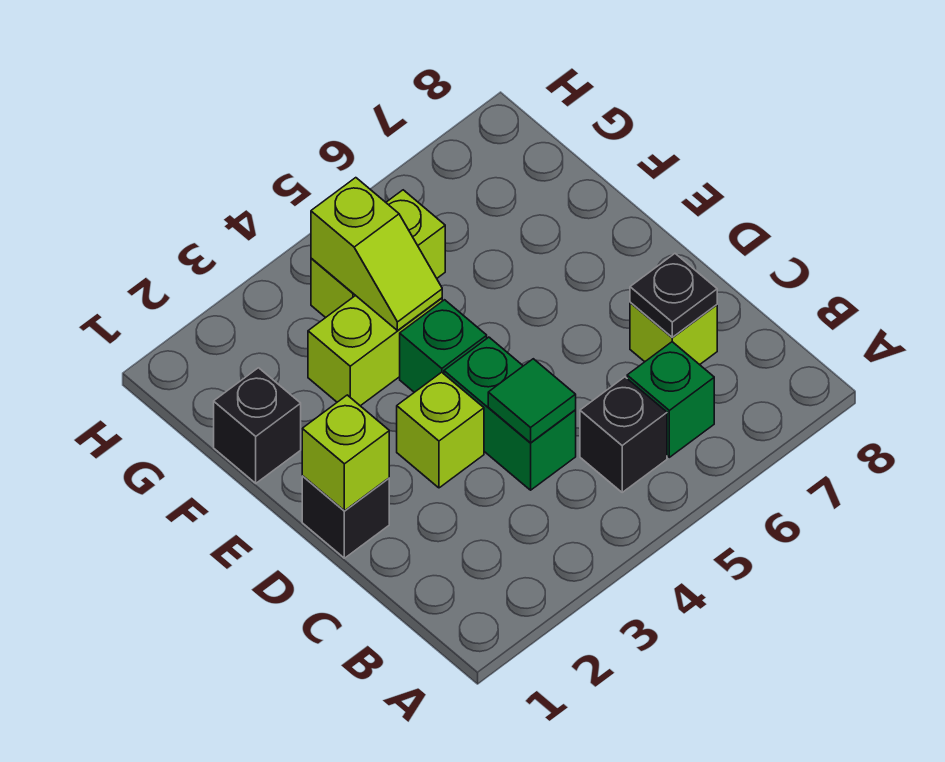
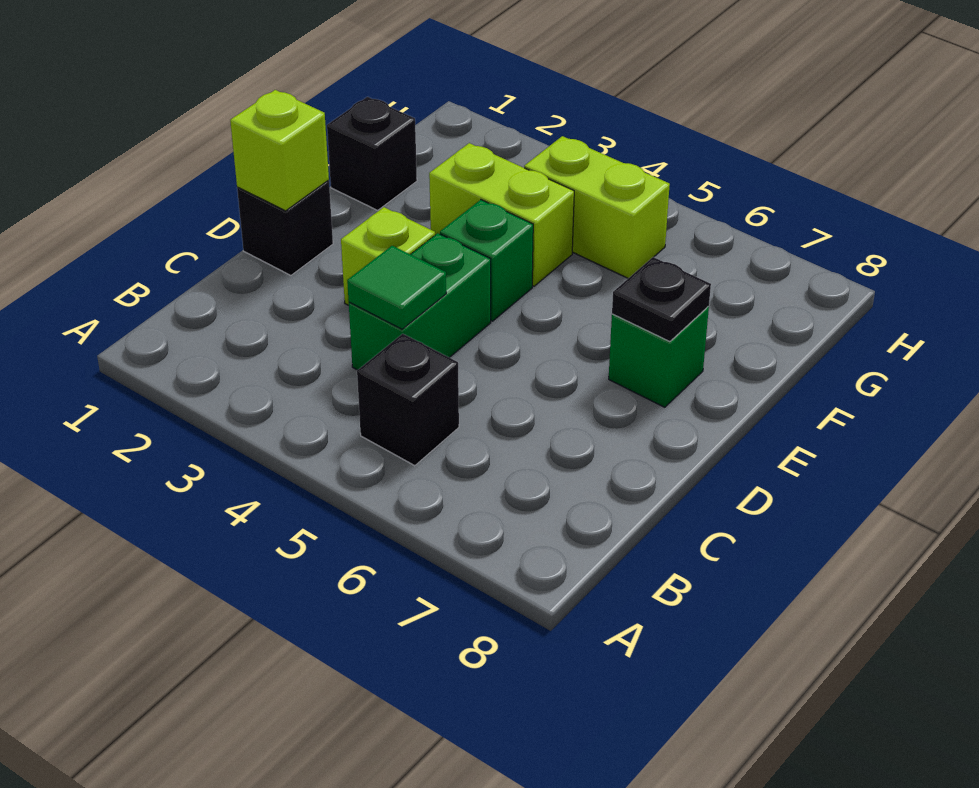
green brick B6 level 1 -> green brick E7 level 1
lime brick C7 level 1 -> none
black plate C7 level 2 -> black plate E7 level 2
lime slope F4:G4 level 2 top G -> none

